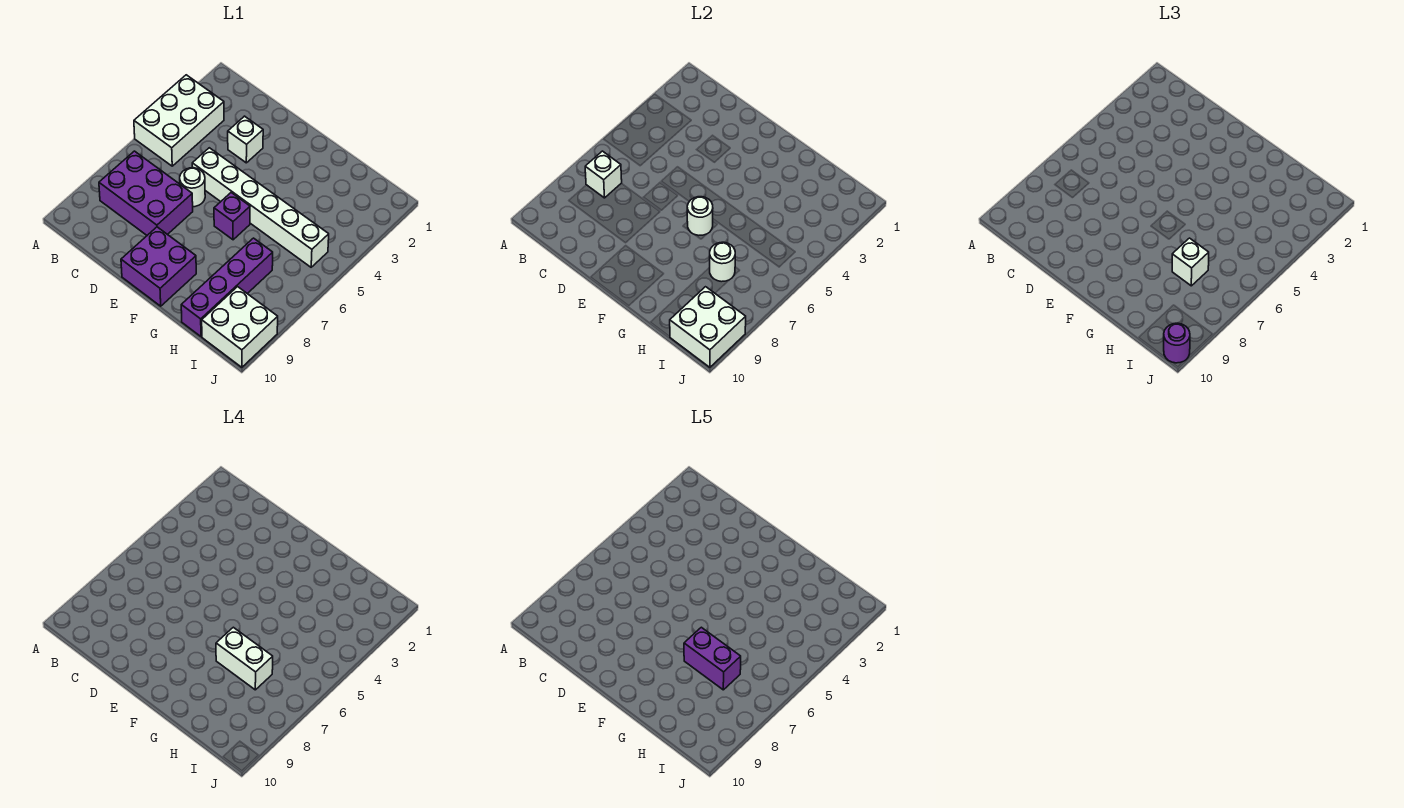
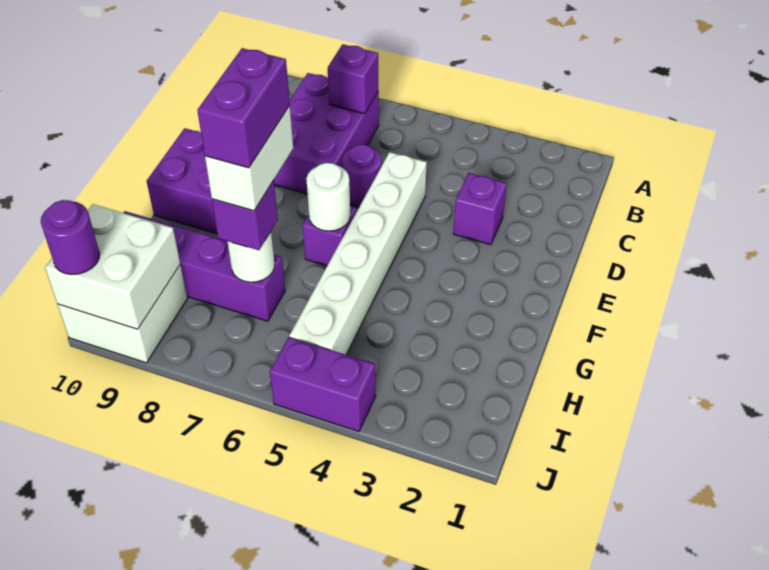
white brick A3:B5 level 1 -> none
white brick B7 level 2 -> purple brick B7 level 2
white brick D3 level 1 -> purple brick D3 level 1
white round brick D6 level 1 -> purple round brick D6 level 1
white brick H7 level 3 -> purple brick H7 level 3
none -> purple brick J4:J5 level 1

